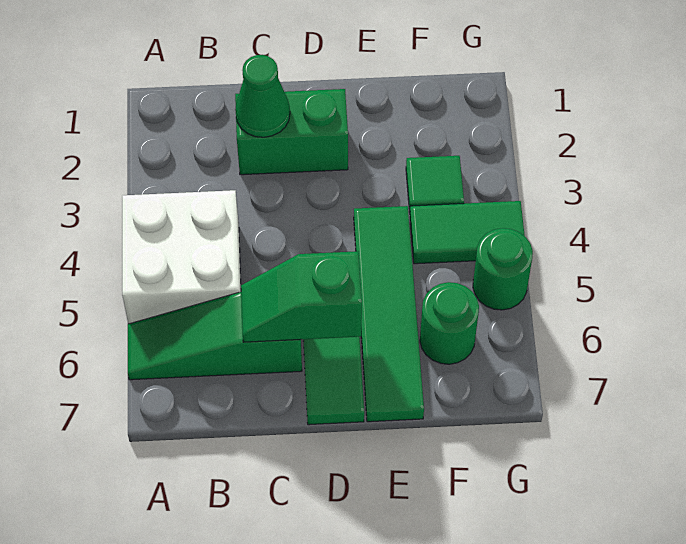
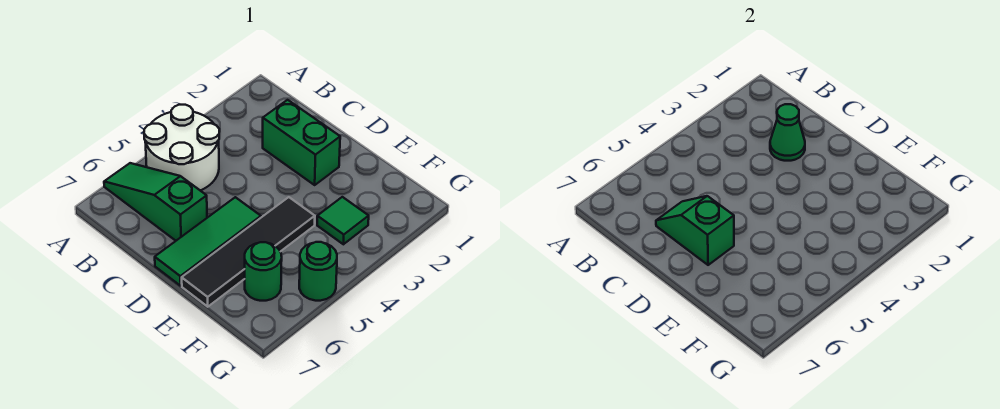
white brick A4:B5 level 1 -> white round brick A4:B5 level 1
green tile E4:E7 level 1 -> black tile E4:E7 level 1
green tile F4:G4 level 1 -> none

